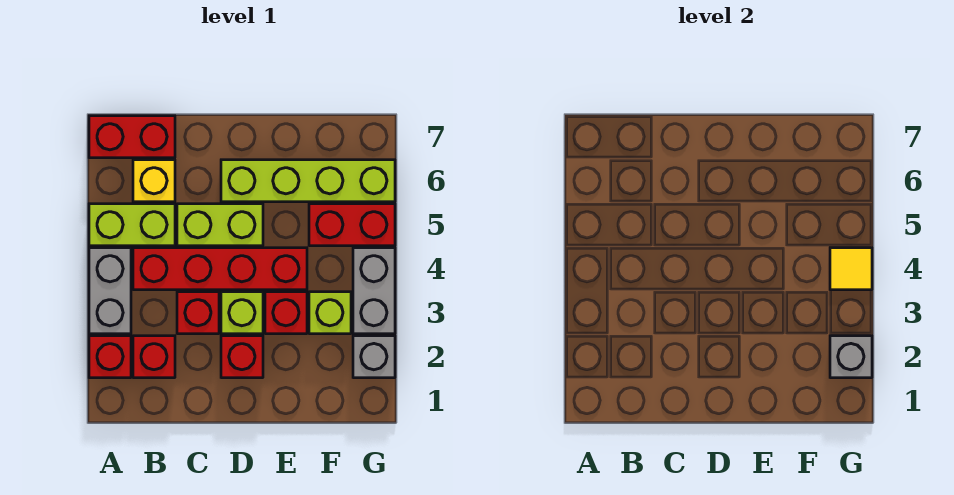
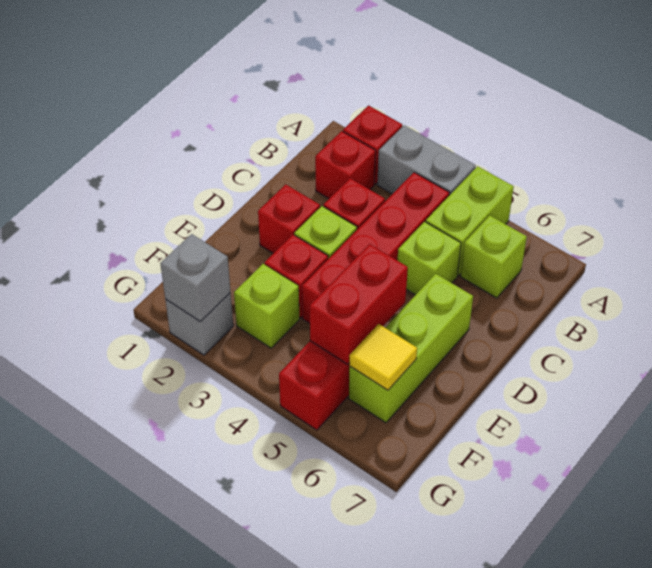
red brick A7:B7 level 1 -> red brick E5:F5 level 2
yellow brick B6 level 1 -> lime brick B6 level 1
lime brick C5:D5 level 1 -> lime brick C5 level 1
lime brick D6:G6 level 1 -> lime brick D6:F6 level 1
grey brick G3:G4 level 1 -> none
yellow tile G4 level 2 -> yellow tile F6 level 2

